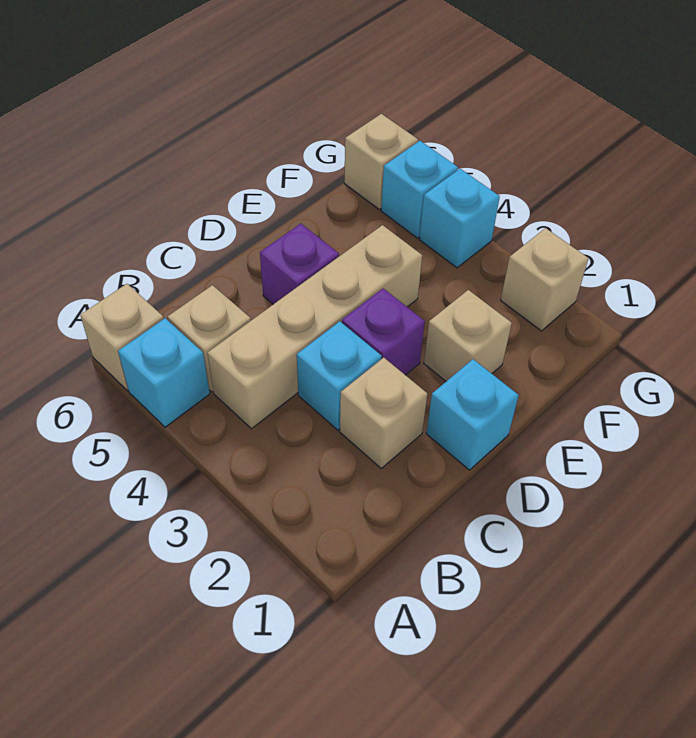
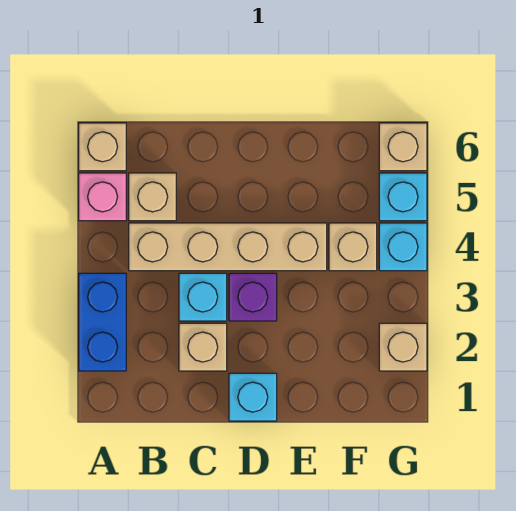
none -> blue brick A2:A3 level 1
cyan brick A5 level 1 -> pink brick A5 level 1
purple brick D5 level 1 -> none
tan brick E2 level 1 -> tan brick F4 level 1

